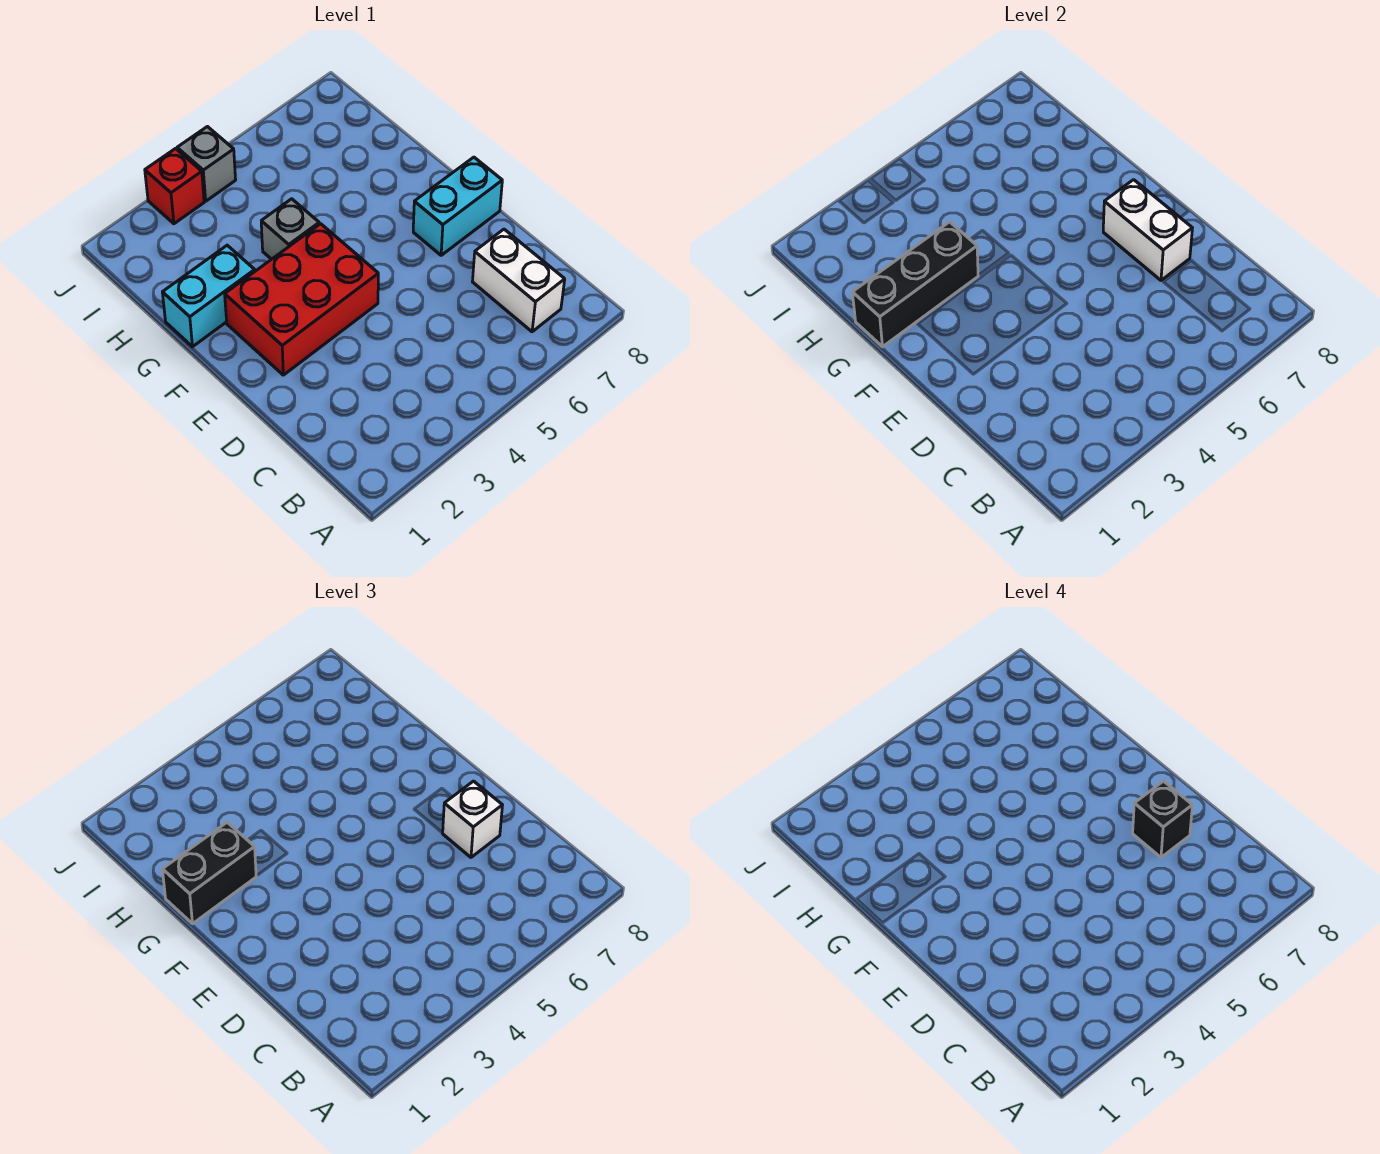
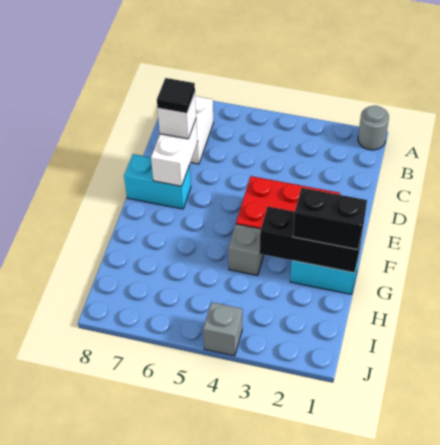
none -> grey round brick A1 level 1
black brick D7 level 4 -> black tile D7 level 4
red brick J3 level 1 -> none

